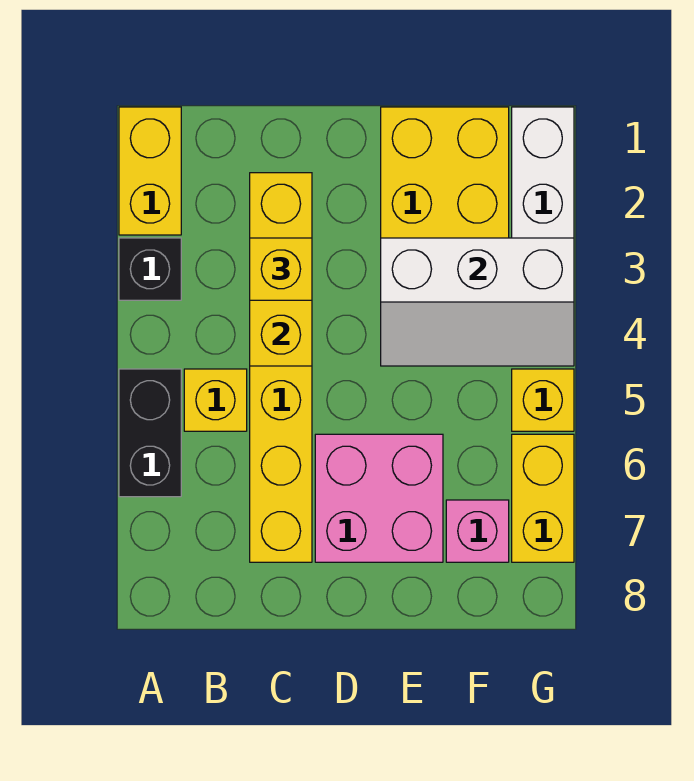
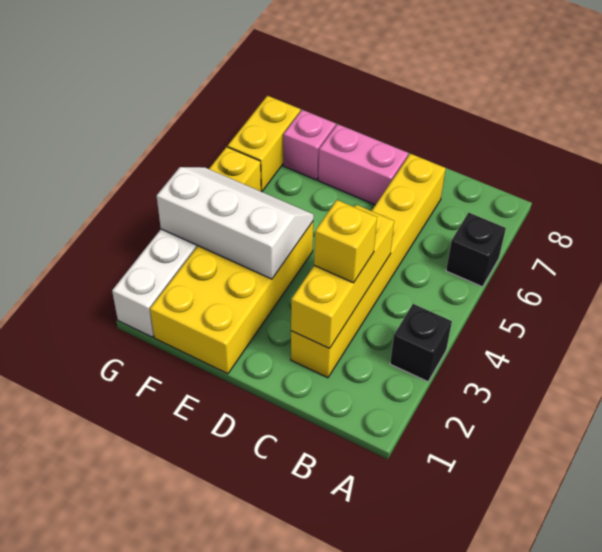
yellow brick A1:A2 level 1 -> none
black brick A5:A6 level 1 -> black brick A6 level 1
yellow brick B5 level 1 -> none
pink brick D6:E7 level 1 -> pink brick D7:E7 level 1

